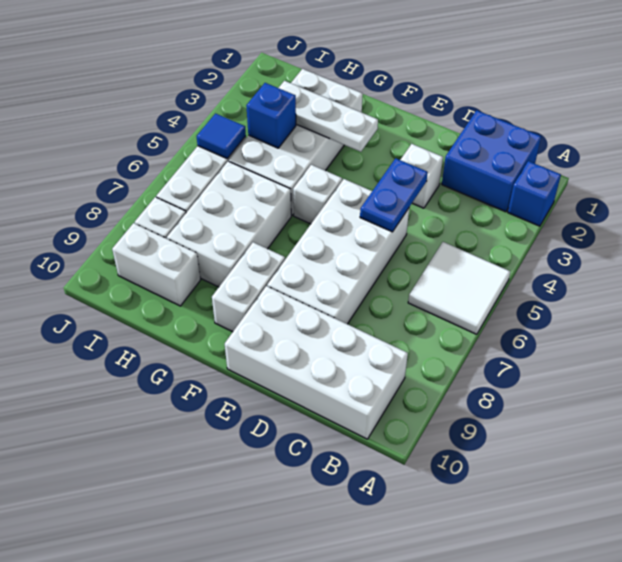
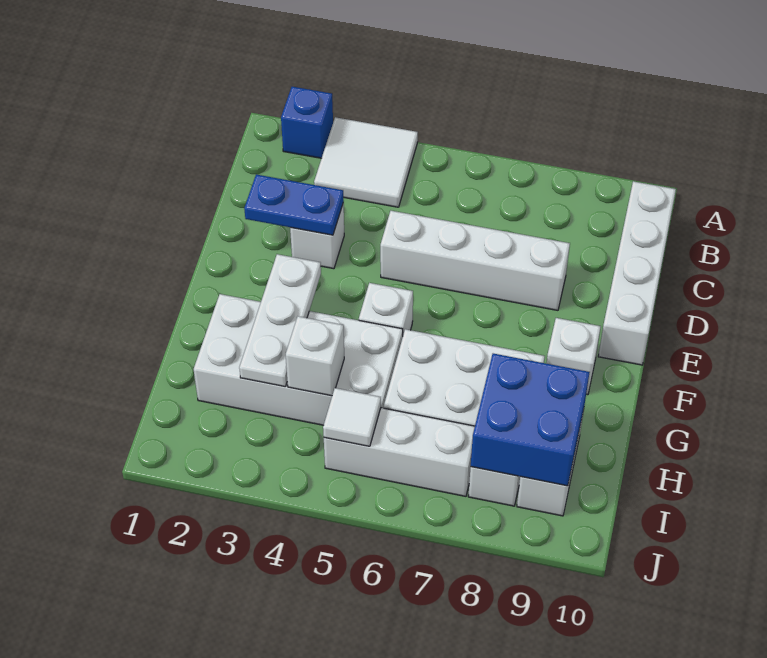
white tile A5:B6 level 1 -> white tile A3:B4 level 1
blue brick B1:C2 level 1 -> blue brick H8:I9 level 2
white brick B9:E10 level 1 -> white brick B10:E10 level 1
blue plate D4:D5 level 2 -> blue plate D2:D3 level 2
white brick D5:E8 level 1 -> white brick D5:D8 level 1
white brick F8:F9 level 1 -> white brick F9 level 1
blue brick H4 level 2 -> white brick H4 level 2
blue tile I5 level 2 -> white tile I5 level 2

